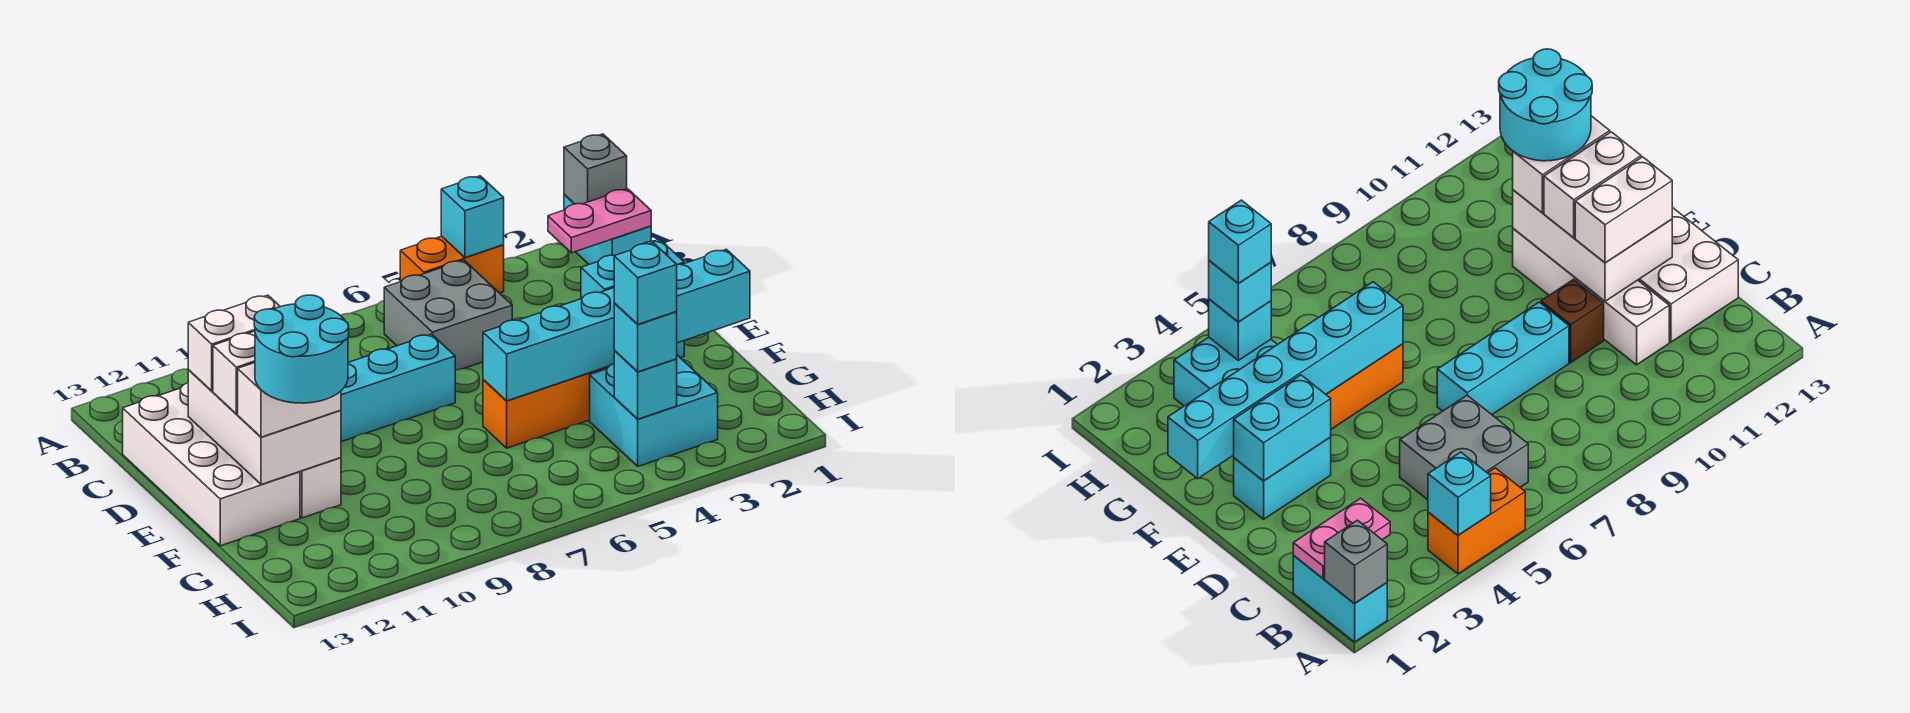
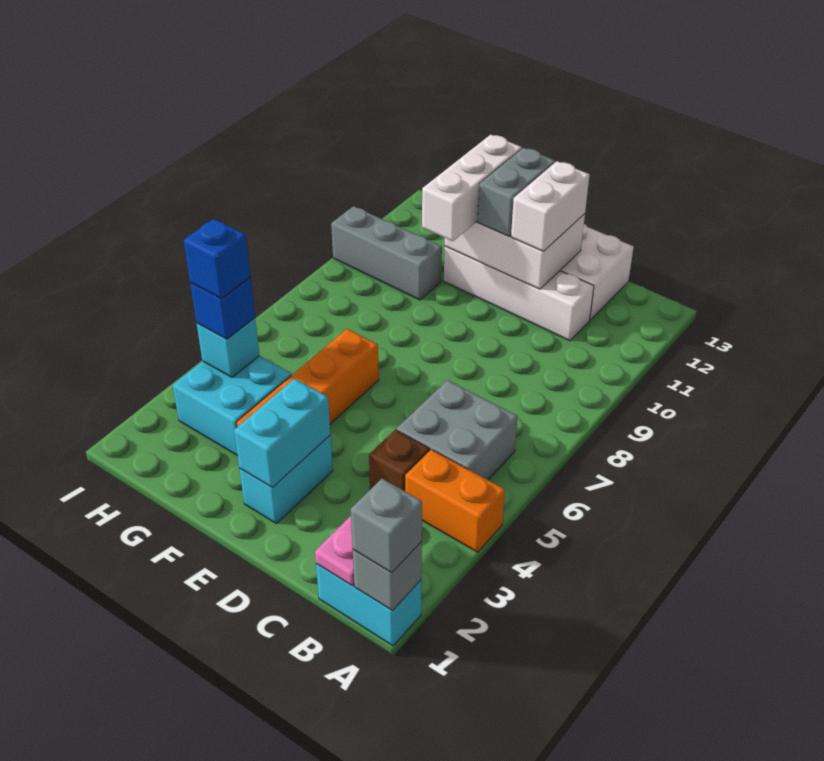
none -> grey brick A1 level 3
orange brick A4:A5 level 1 -> orange brick A4:B4 level 1
cyan brick A4 level 2 -> none
cyan brick D7:D9 level 1 -> none
brown brick D10 level 1 -> brown brick C4 level 1
white brick E11:E12 level 3 -> grey brick E11:E12 level 3
cyan brick F1:F6 level 2 -> none
white brick F11:F12 level 3 -> white brick F10:F12 level 3
cyan round brick F11:G12 level 4 -> none
none -> grey brick G10:I10 level 1
cyan brick H4 level 3 -> blue brick H4 level 3
cyan brick H4 level 4 -> blue brick H4 level 4

